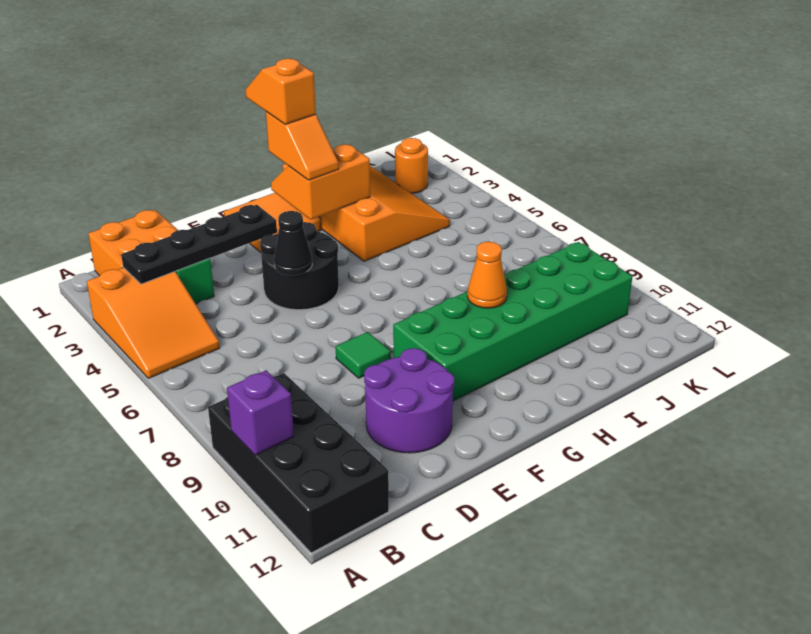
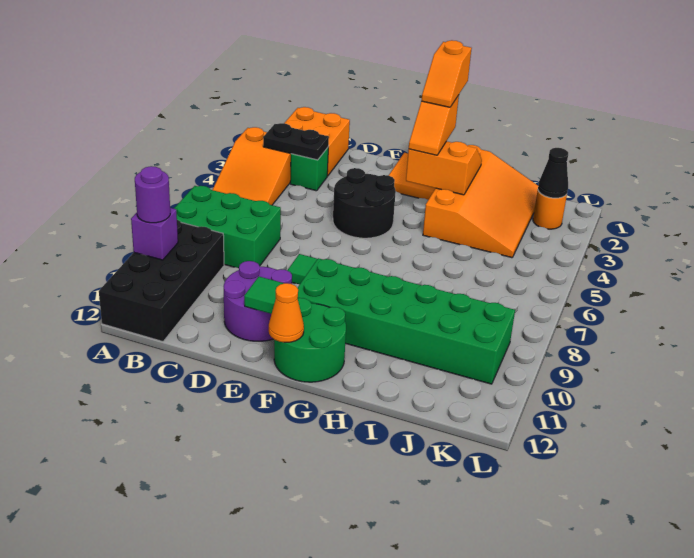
none -> green brick A7:C8 level 1
none -> purple round brick A10 level 3
black plate B3:E3 level 2 -> black plate B3:C3 level 2
black cone E5 level 2 -> black cone K2 level 2
none -> green tile E11 level 2
none -> green round brick F11:G12 level 1
orange slope G1:G2 level 4 top 2 -> orange slope G1:G2 level 4 top 1
orange cone H9 level 2 -> orange cone F12 level 2

